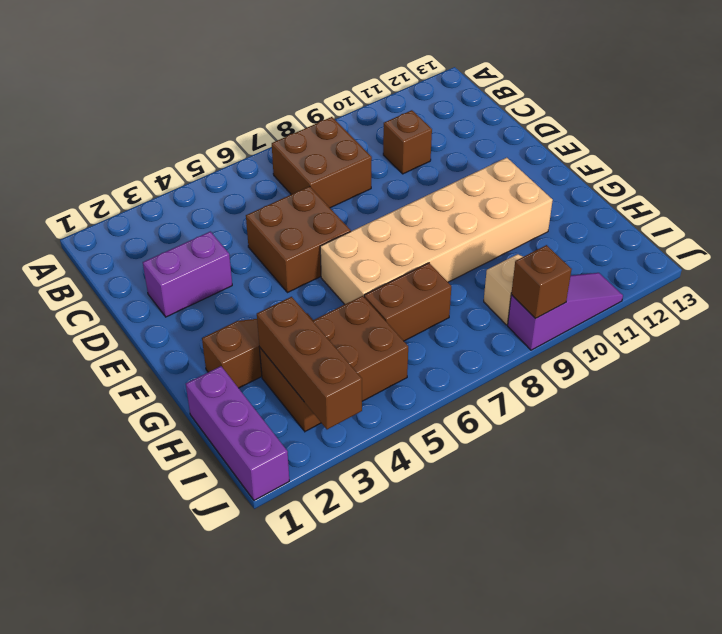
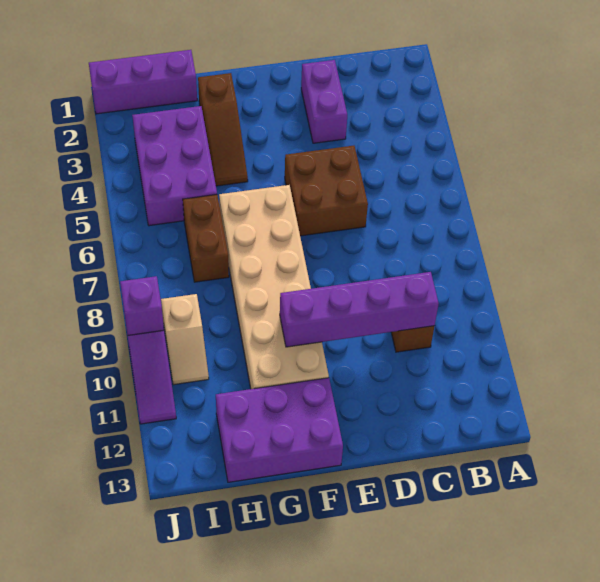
brown brick B7:C8 level 1 -> none
none -> purple brick C10:F10 level 2
none -> purple brick F12:H13 level 1
brown brick H3:I5 level 1 -> purple brick H3:I5 level 1
brown brick H3:J3 level 2 -> none
brown brick J9 level 2 -> purple brick J9 level 2

